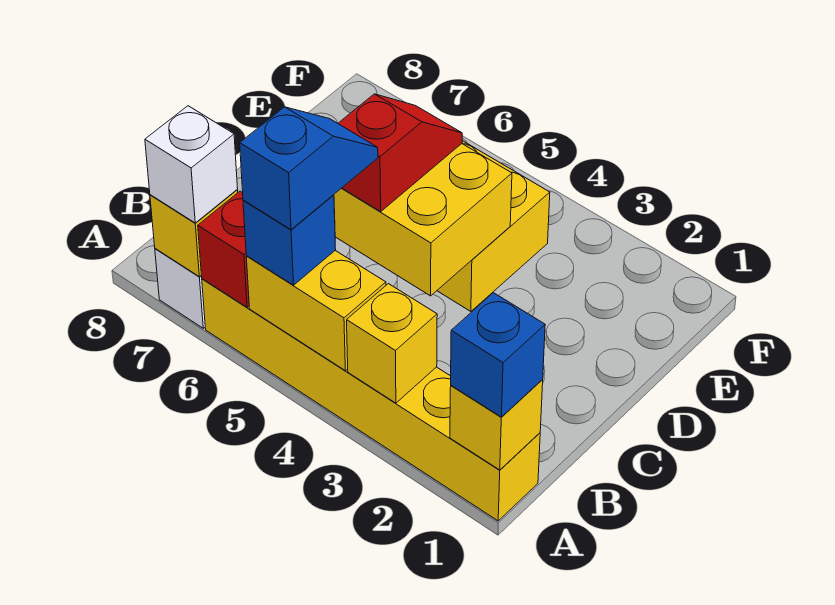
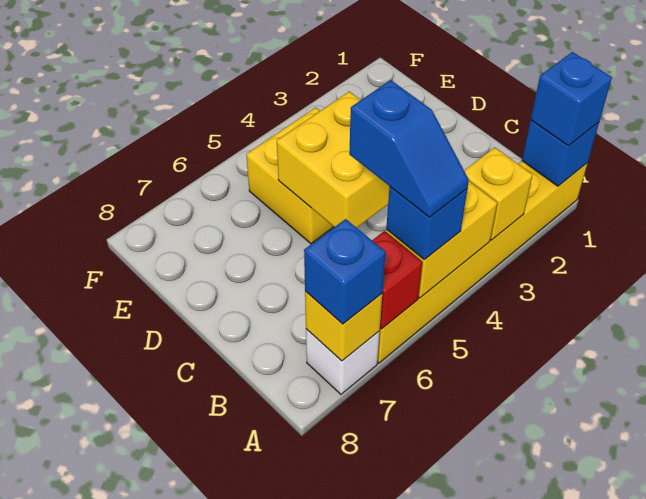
yellow brick A1 level 2 -> blue brick A1 level 2
blue slope A5:B5 level 4 top A -> blue slope A5:B5 level 4 top B
white brick A7 level 3 -> blue brick A7 level 3
red slope C5:D5 level 3 top C -> none

